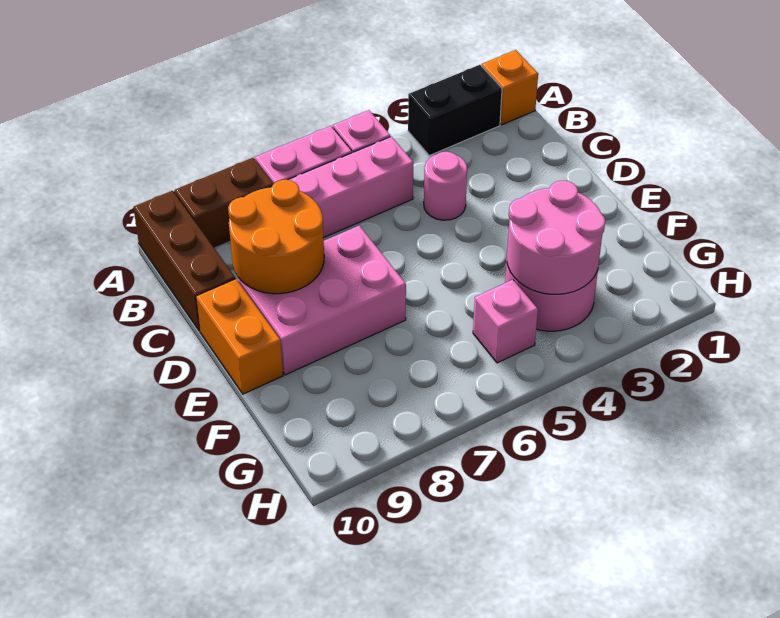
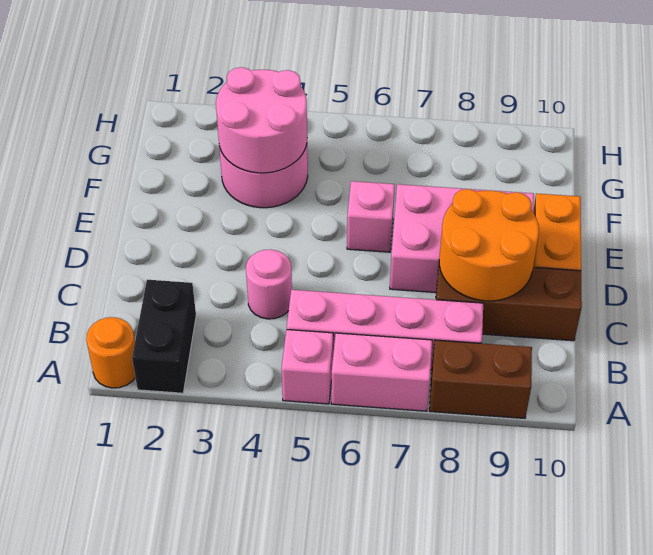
orange brick A1 level 1 -> orange round brick A1 level 1
black brick A2:A3 level 1 -> black brick A2:B2 level 1
brown brick A10:C10 level 1 -> brown brick C8:C10 level 1
pink brick G5 level 1 -> pink brick E6 level 1

